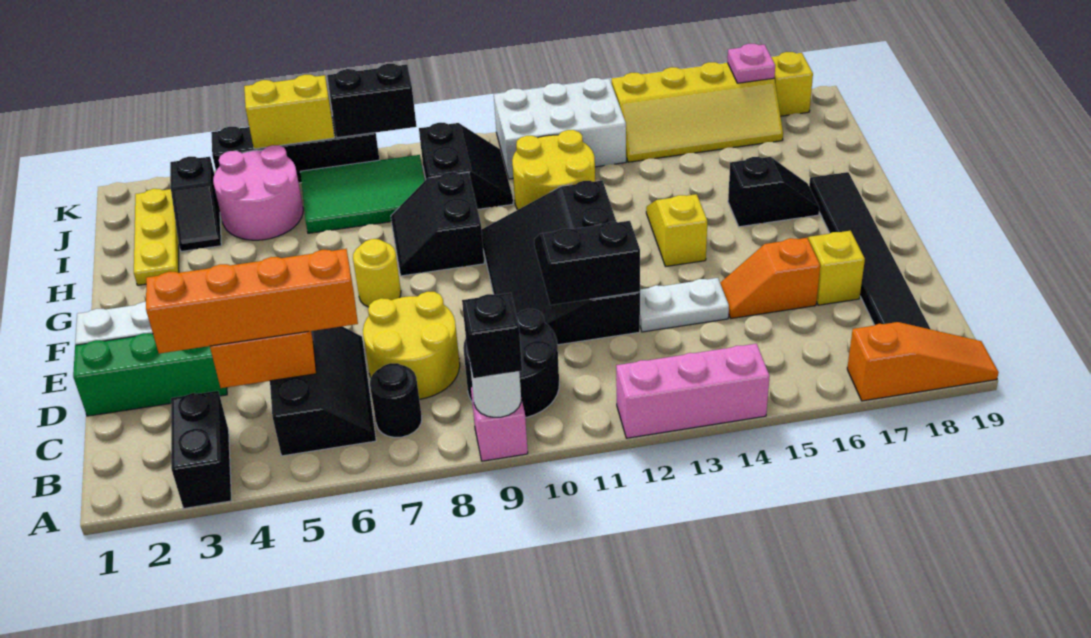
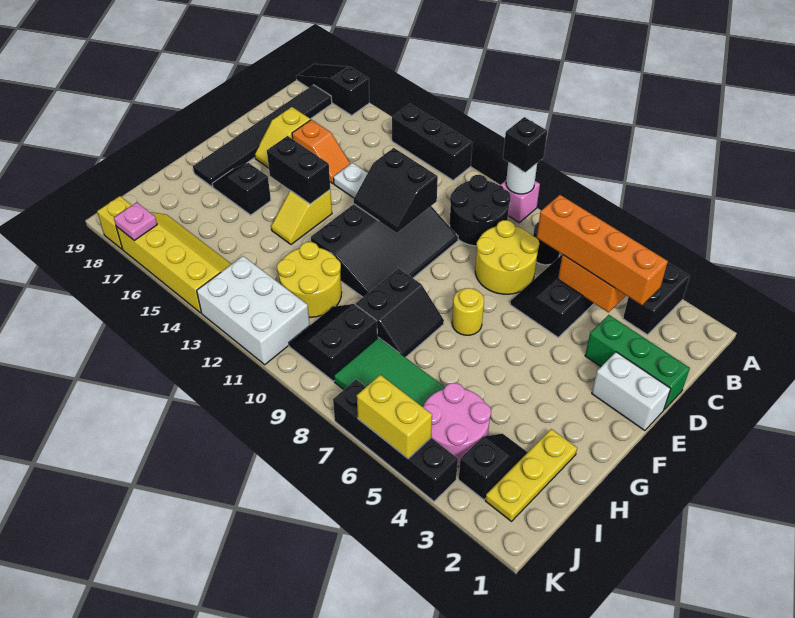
pink brick A12:A14 level 1 -> black brick A12:A14 level 1
orange slope A17:A19 level 1 top 17 -> black slope A17:A19 level 1 top 17
black brick K7:K8 level 2 -> black brick F14:F15 level 2

